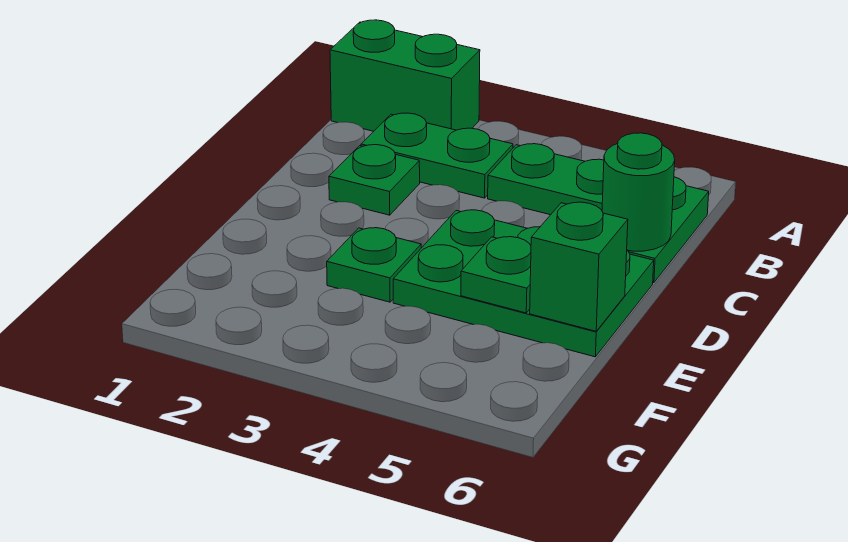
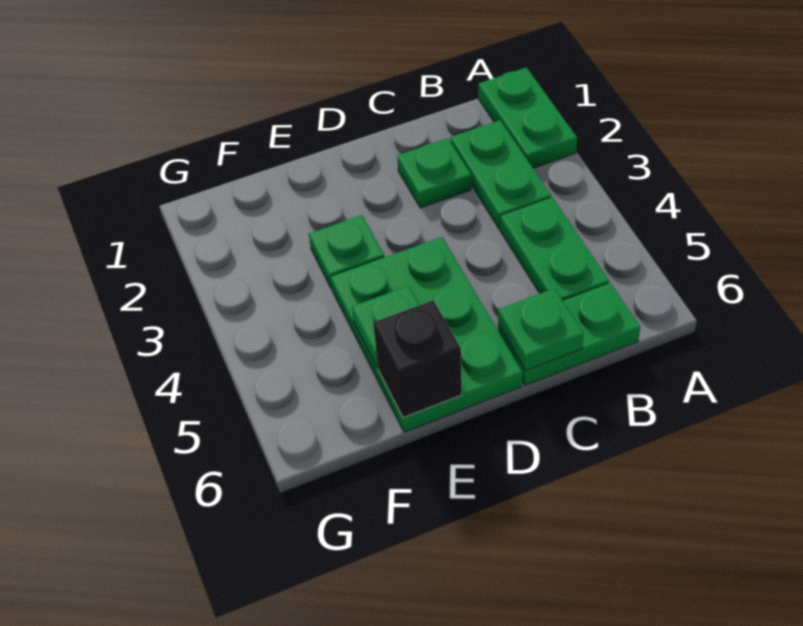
green brick A1:A2 level 1 -> green plate A1:A2 level 1
green round brick C6 level 2 -> green plate C6 level 2
green brick E6 level 2 -> black brick E6 level 2

